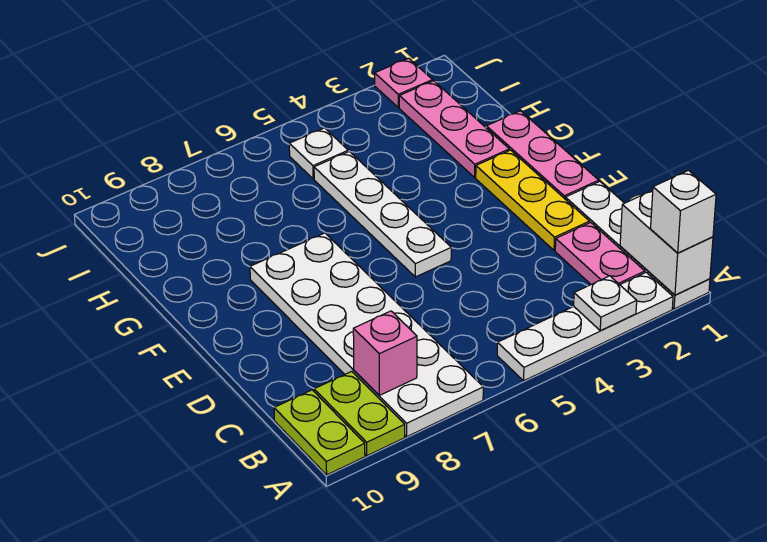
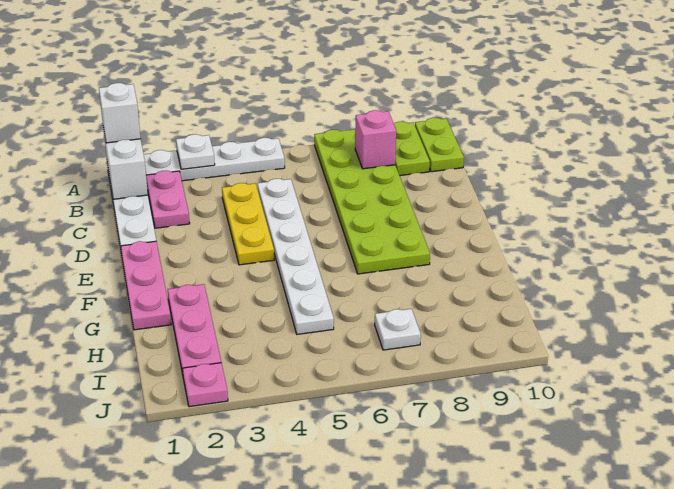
white plate A7:F8 level 1 -> lime plate A7:F8 level 1
yellow plate D2:F2 level 1 -> yellow plate C4:E4 level 1
white plate E5:H5 level 1 -> white plate C5:H5 level 1
white plate I5 level 1 -> white plate I7 level 1

